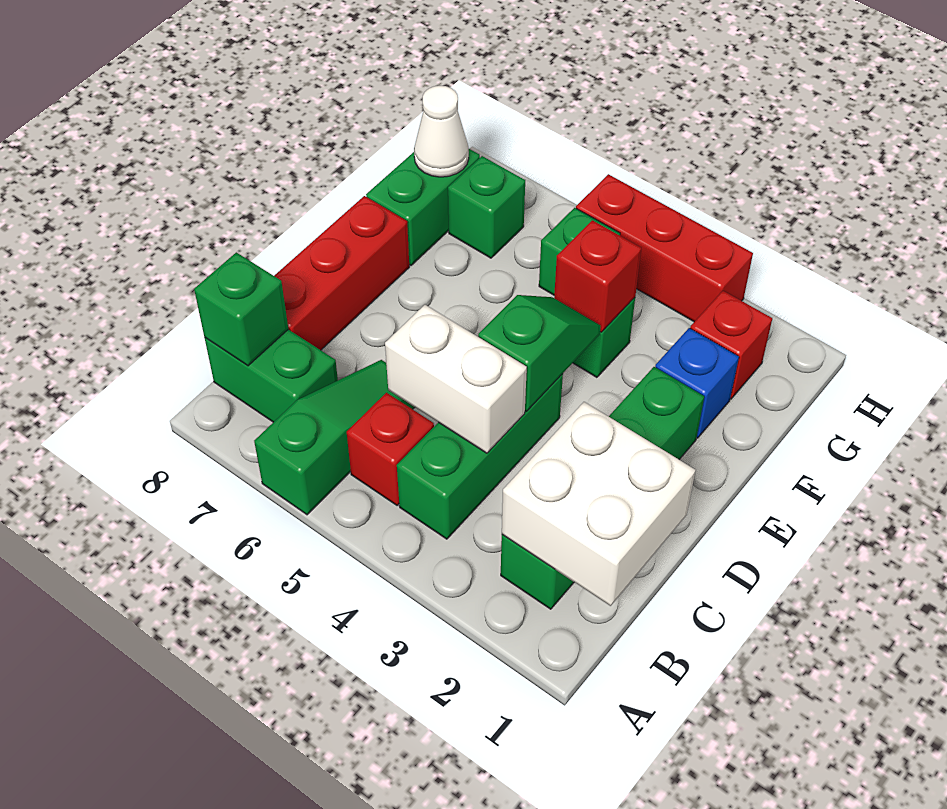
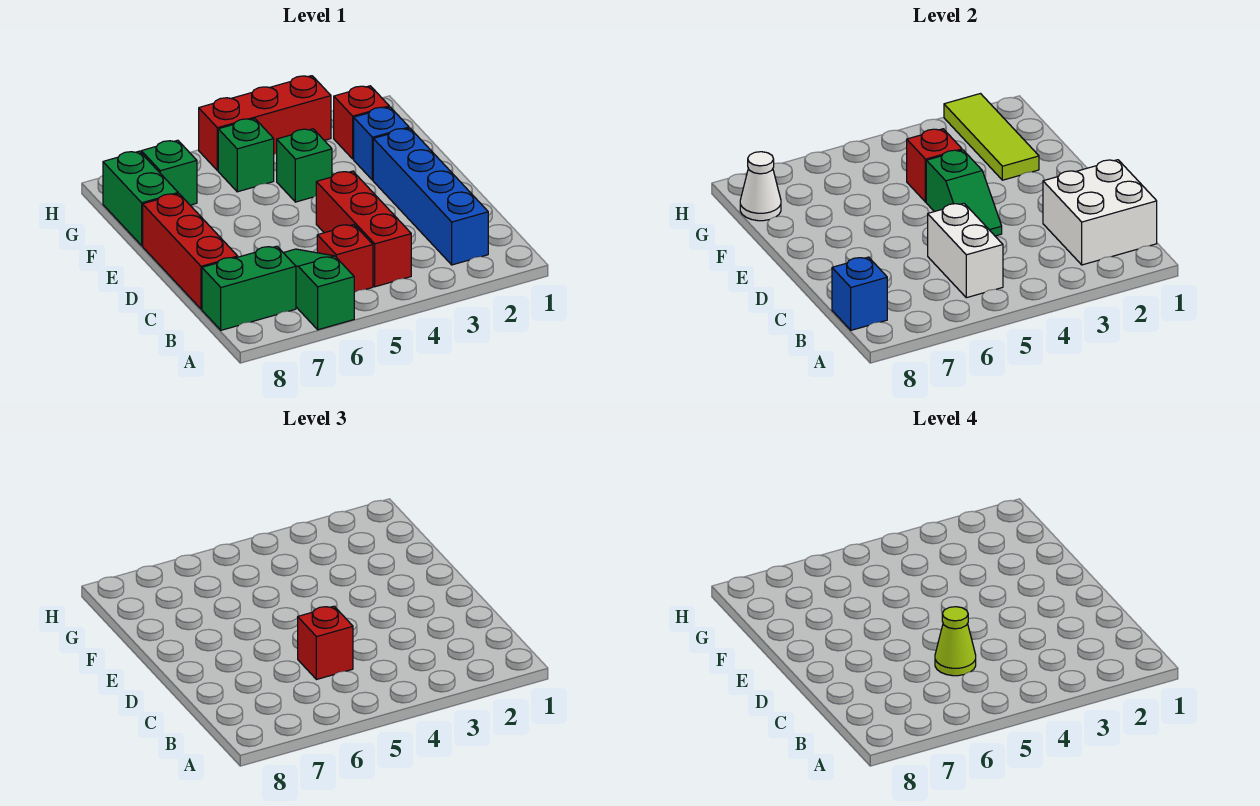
green brick B2:E2 level 1 -> blue brick B2:E2 level 1
green brick B4:D4 level 1 -> red brick B4:D4 level 1
green brick B8 level 2 -> blue brick B8 level 2
white brick C4:C5 level 2 -> white brick B5:C5 level 2
none -> red brick C5 level 3
none -> lime cone C5 level 4
green slope D4:E4 level 2 top D -> green slope D4:E4 level 2 top E
none -> lime tile F2:H2 level 2

